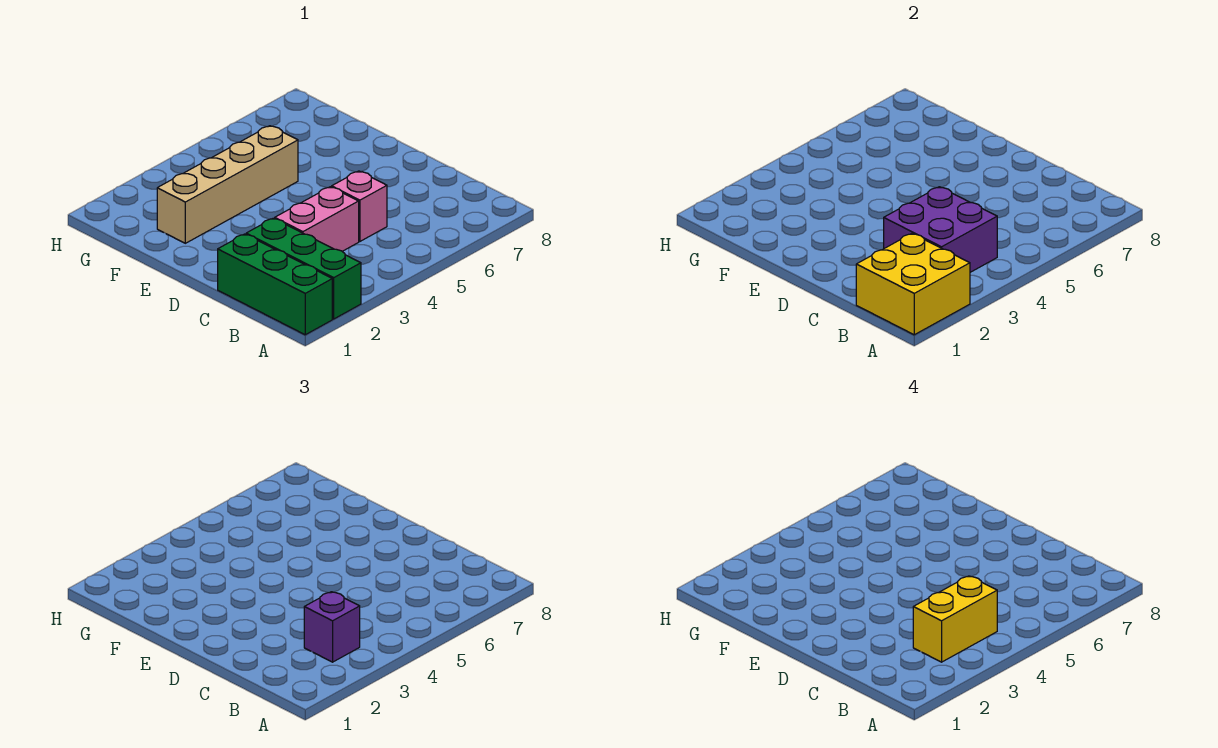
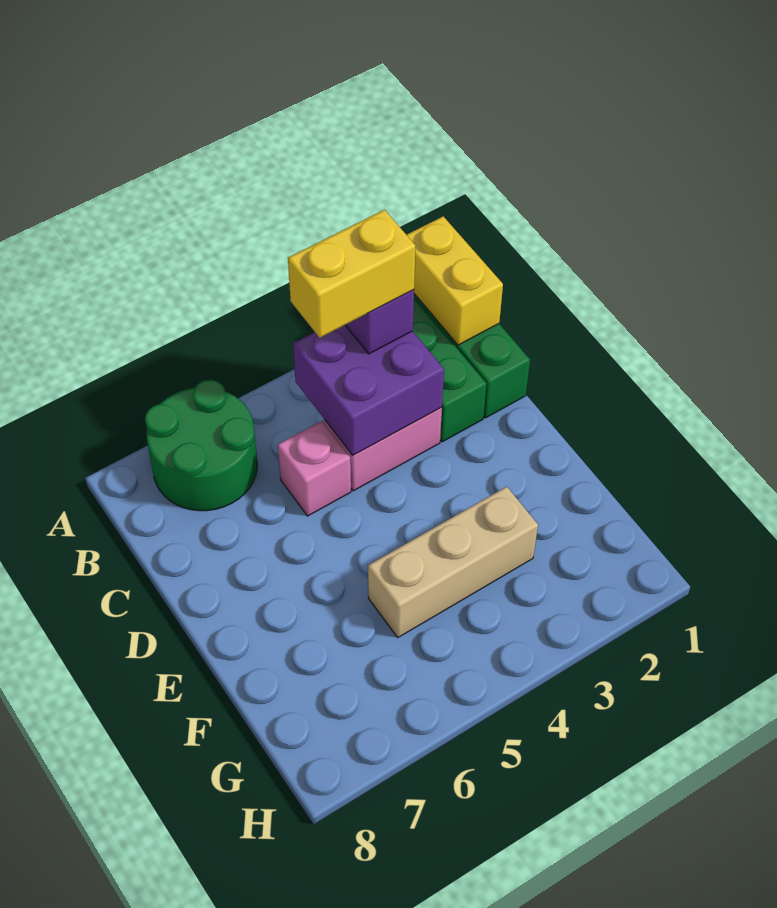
yellow brick A1:B2 level 2 -> yellow brick A1:B1 level 2
none -> green round brick A6:B7 level 1
tan brick F2:F5 level 1 -> tan brick F3:F5 level 1

